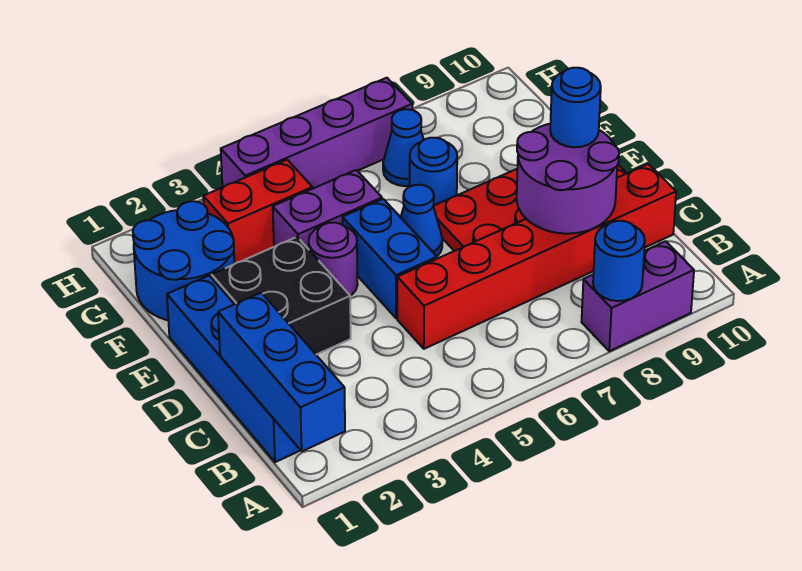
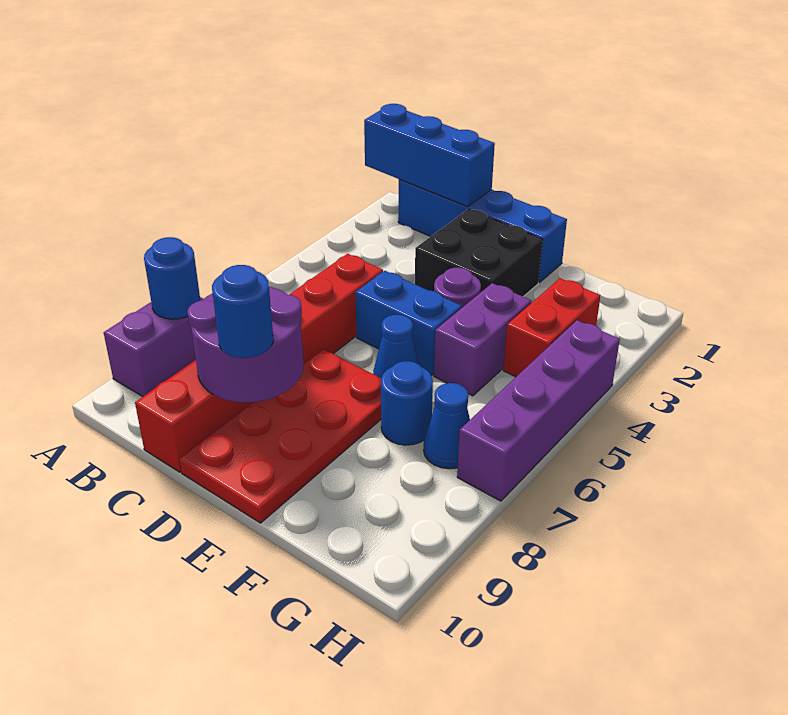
blue round brick F1:G2 level 1 -> none

